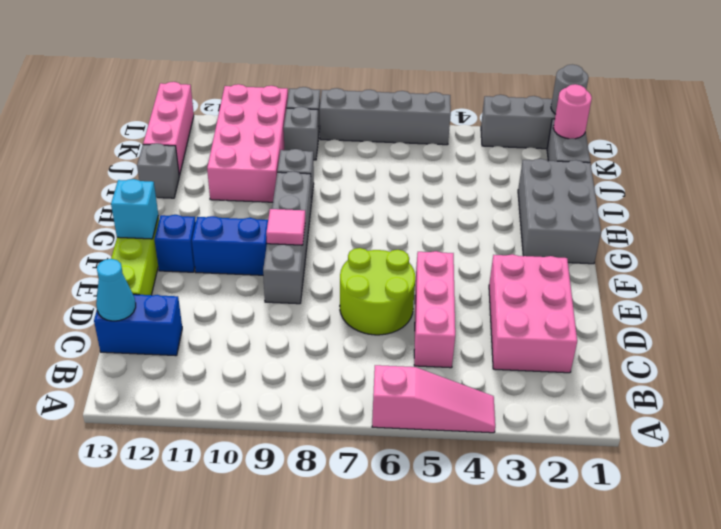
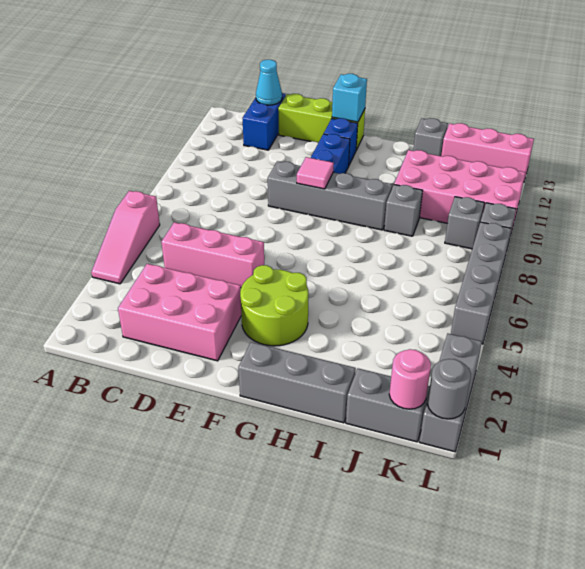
lime round brick D6:E7 level 1 -> lime round brick F3:G4 level 1
grey brick G1:I2 level 1 -> grey brick G1:I1 level 1

